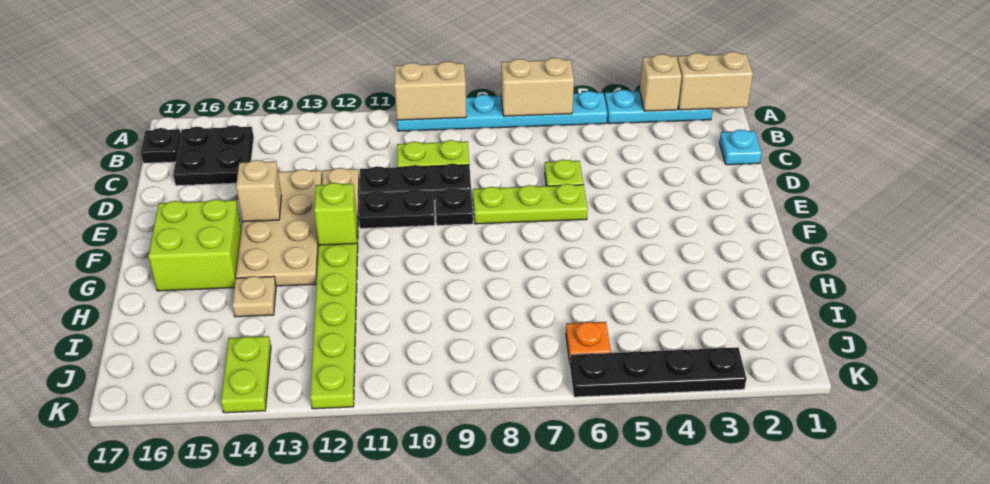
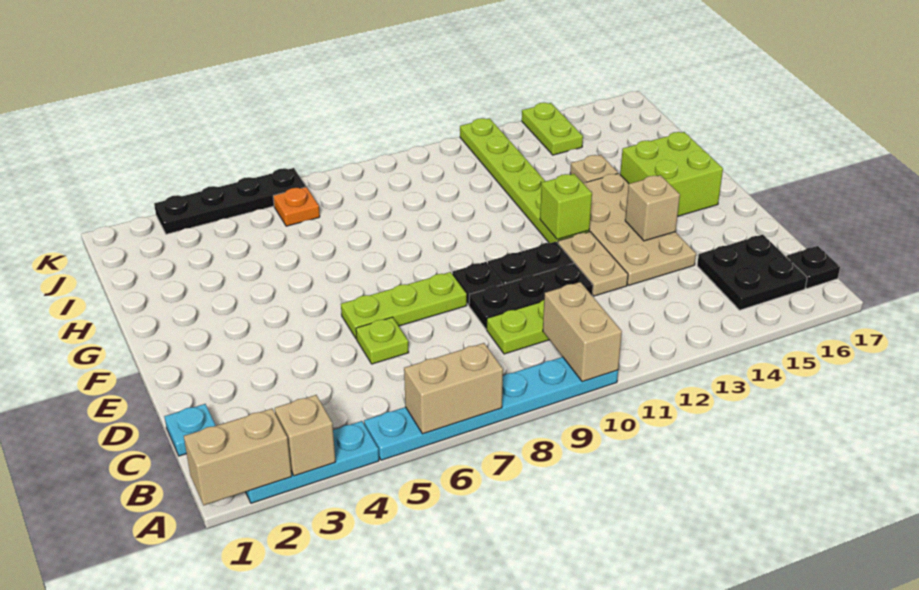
tan brick A9:A10 level 2 -> tan brick A10:B10 level 2

